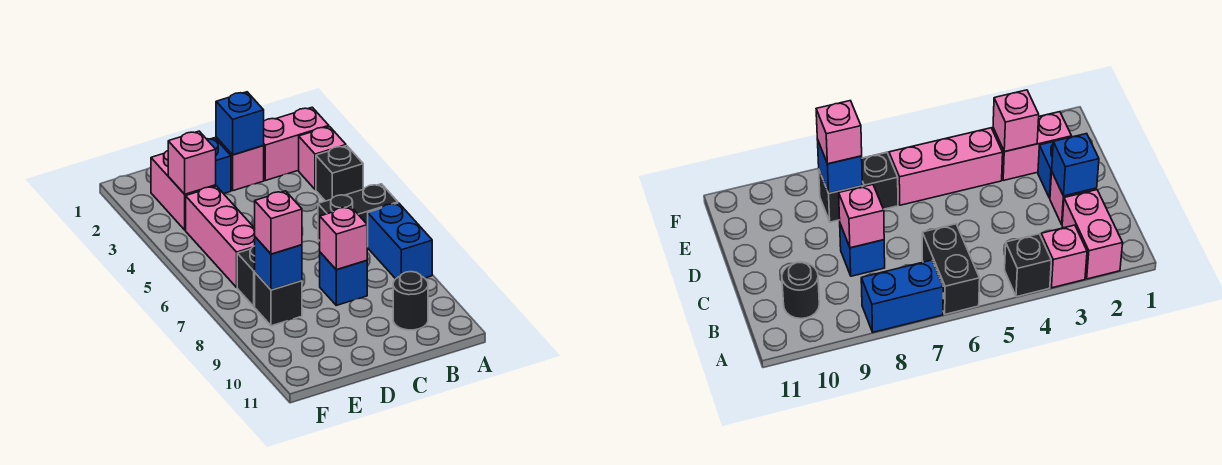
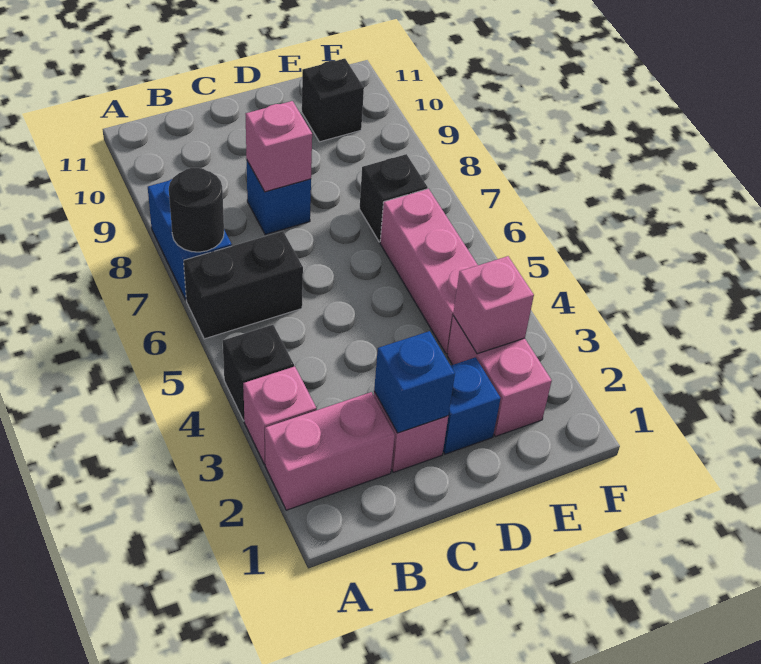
black round brick B10 level 1 -> black round brick A7 level 2
black brick E8 level 1 -> black brick E10 level 1
blue brick E8 level 2 -> none
pink brick E8 level 3 -> none

